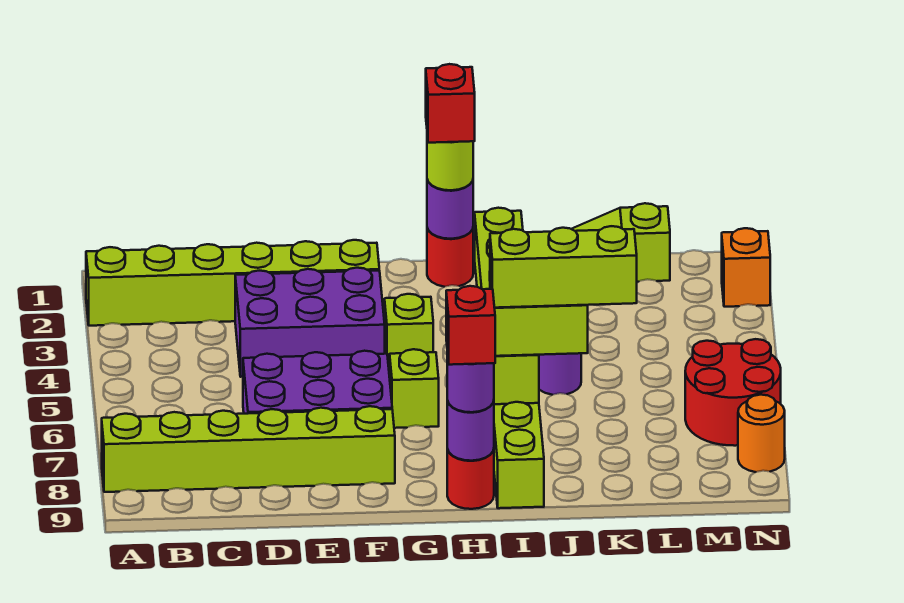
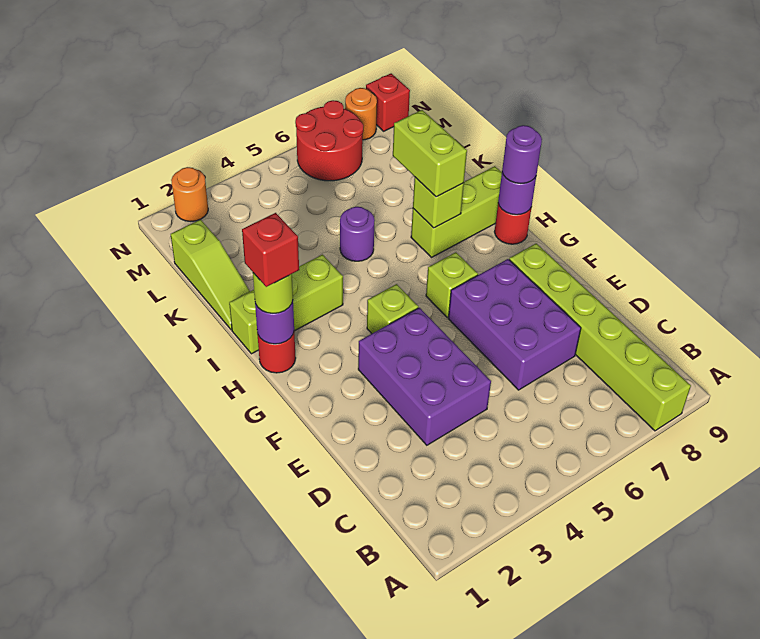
lime brick A2:F2 level 1 -> none
red brick H9 level 4 -> red brick N9 level 1
lime brick I7:K7 level 4 -> none
orange brick N2 level 1 -> orange round brick N2 level 1

